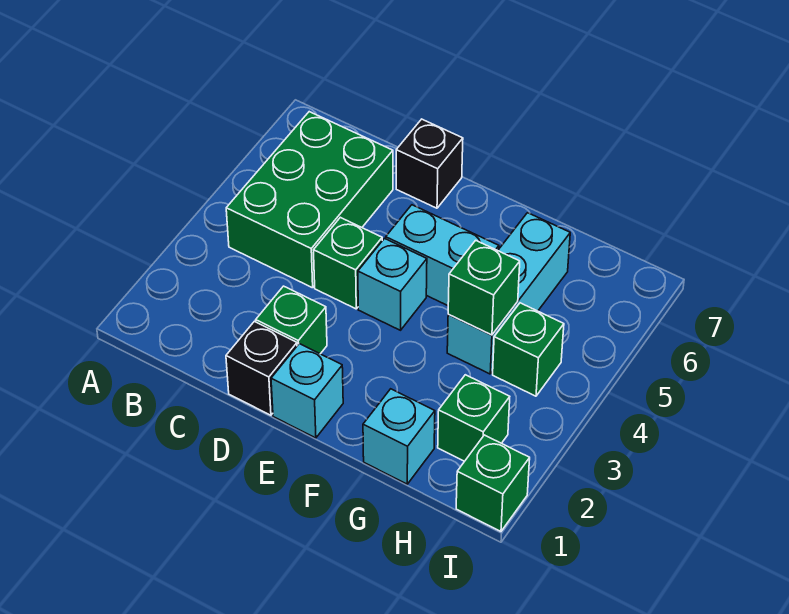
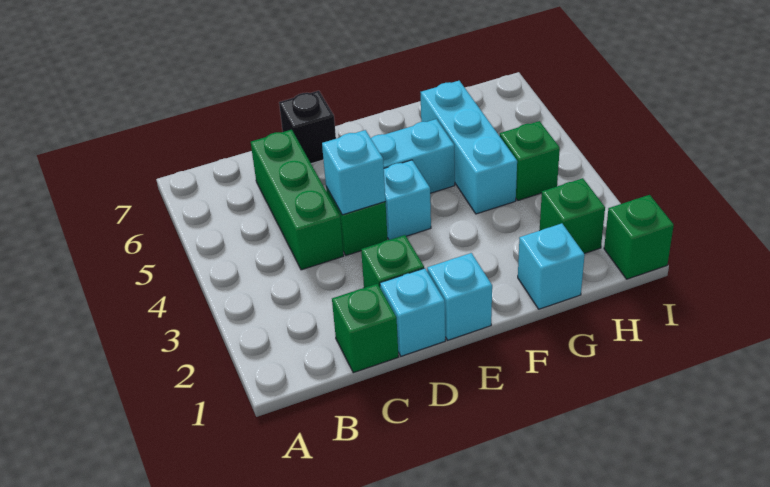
green brick B4:C6 level 1 -> green brick C4:C6 level 1
black brick D1 level 1 -> cyan brick D1 level 1
none -> cyan brick D4 level 2
green brick G4 level 2 -> green brick C1 level 1

